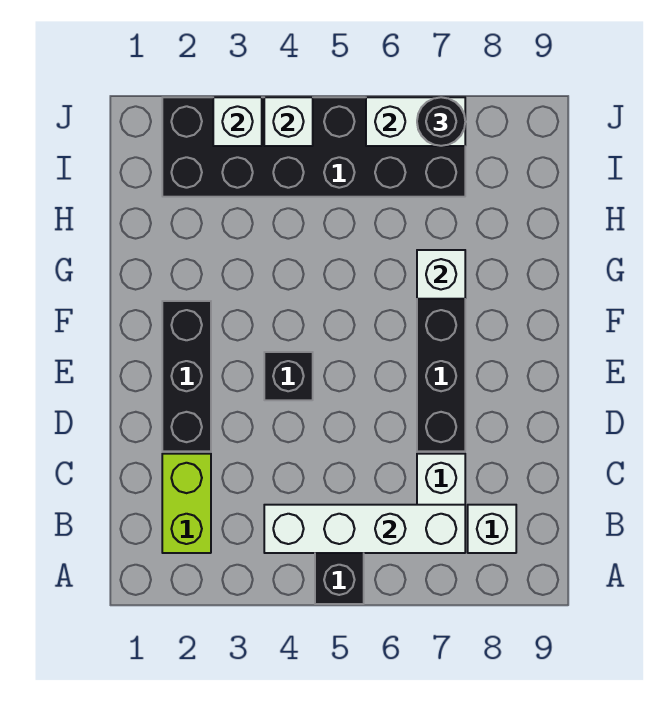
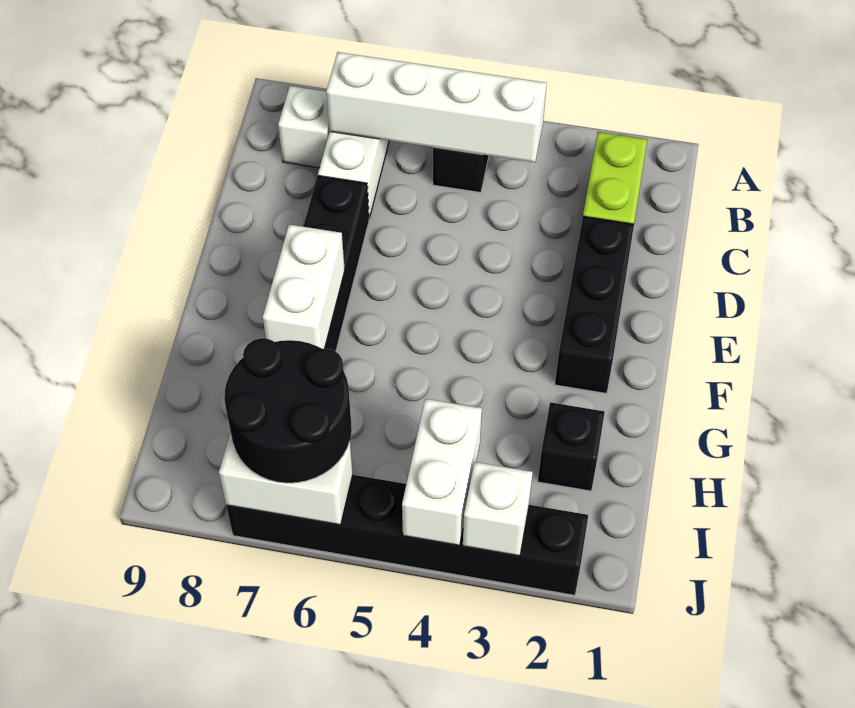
black brick E4 level 1 -> black brick H2 level 1
white brick G7 level 2 -> white brick F7:G7 level 2
black brick I2:J7 level 1 -> black brick J2:J7 level 1
white brick J4 level 2 -> white brick I4:J4 level 2
black round brick J7 level 3 -> black round brick I6:J7 level 3

